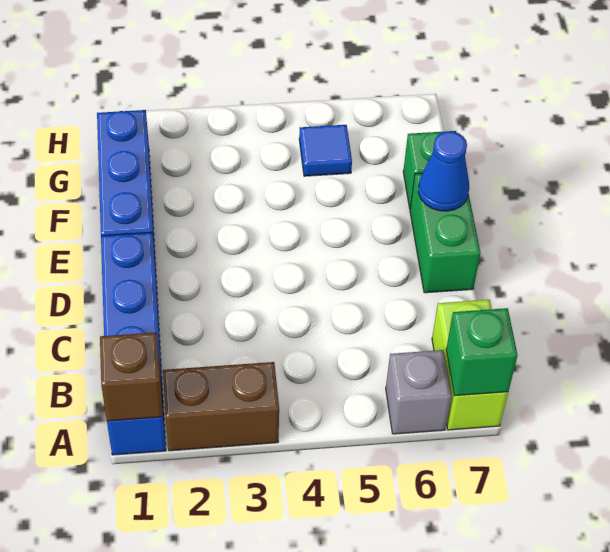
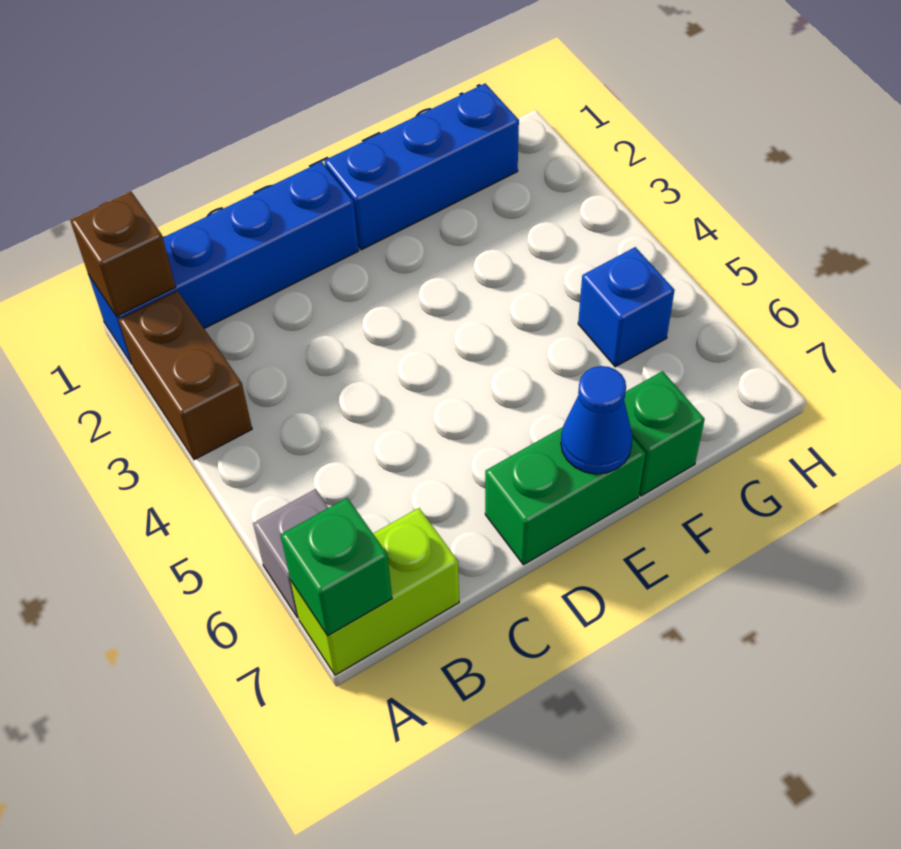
blue tile G5 level 1 -> blue brick G5 level 1

